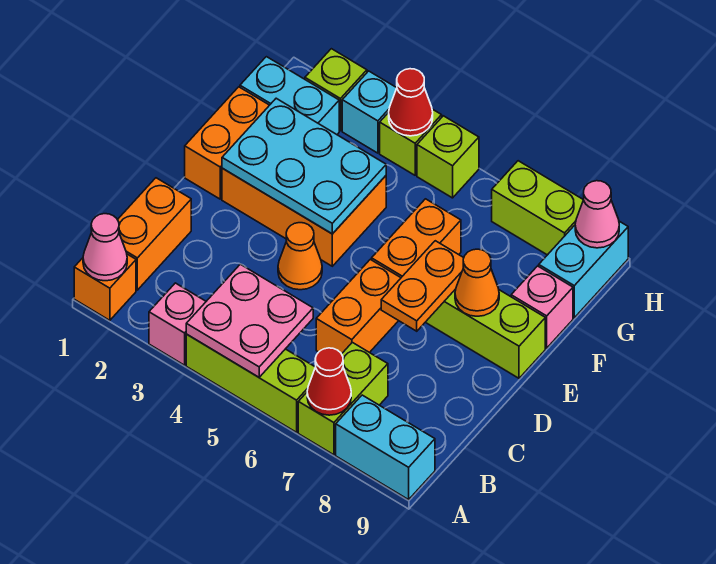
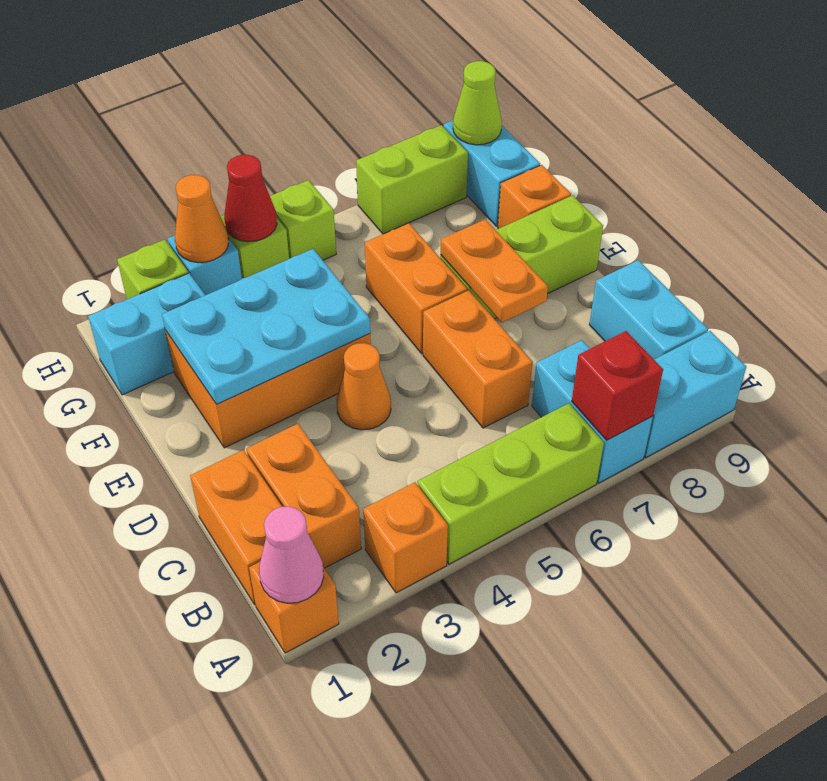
pink brick A3 level 1 -> orange brick A3 level 1
pink plate A4:B5 level 2 -> none
lime brick A7:B7 level 1 -> cyan brick A7:B7 level 1
red cone A7 level 2 -> red brick A7 level 2
none -> cyan brick B9:C9 level 1
orange brick E1:F1 level 1 -> orange brick B2:C2 level 1
orange cone E8 level 2 -> orange cone H3 level 2
pink brick F9 level 1 -> orange brick F9 level 1
pink cone H9 level 2 -> lime cone H9 level 2

